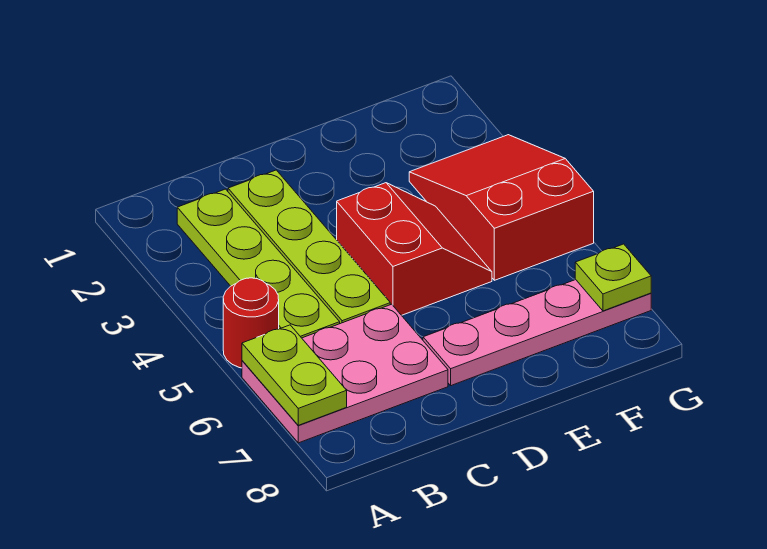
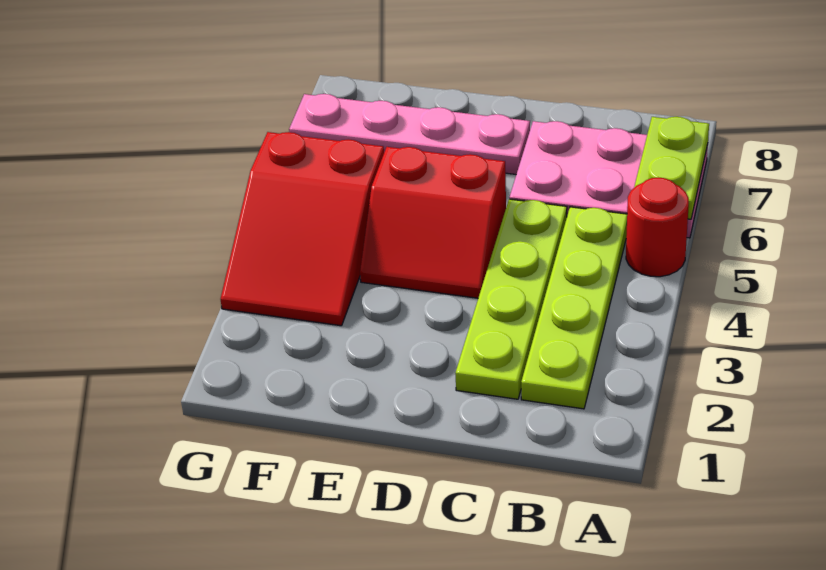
red slope D4:E5 level 1 top D -> red slope D4:E5 level 1 top 5
lime plate G7 level 2 -> none

